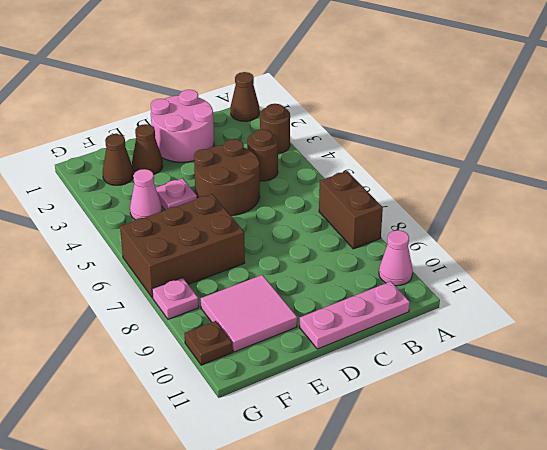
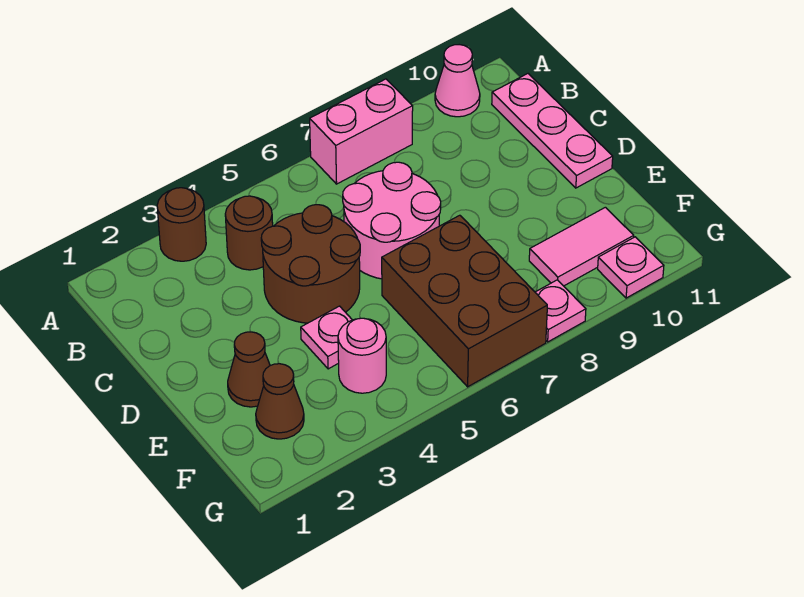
brown cone A1 level 1 -> none
brown brick A7:A8 level 1 -> pink brick A7:A8 level 1
pink round brick C1:D2 level 1 -> pink round brick C6:D7 level 1
pink tile E9:F10 level 1 -> pink tile F9:F10 level 1
pink cone F4 level 1 -> pink round brick F4 level 1
brown plate G10 level 1 -> pink plate G10 level 1

